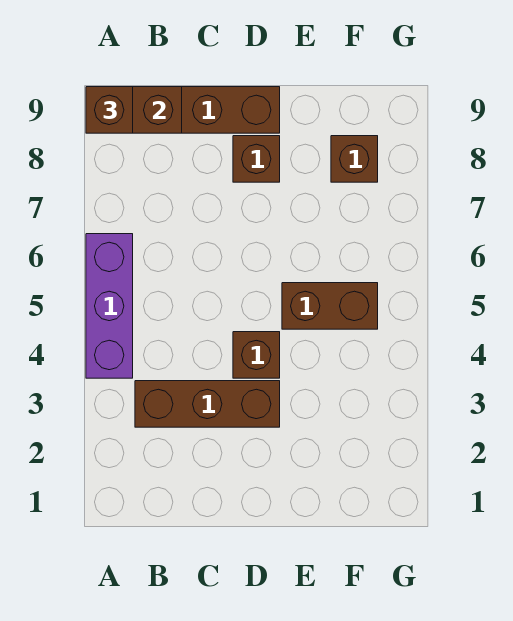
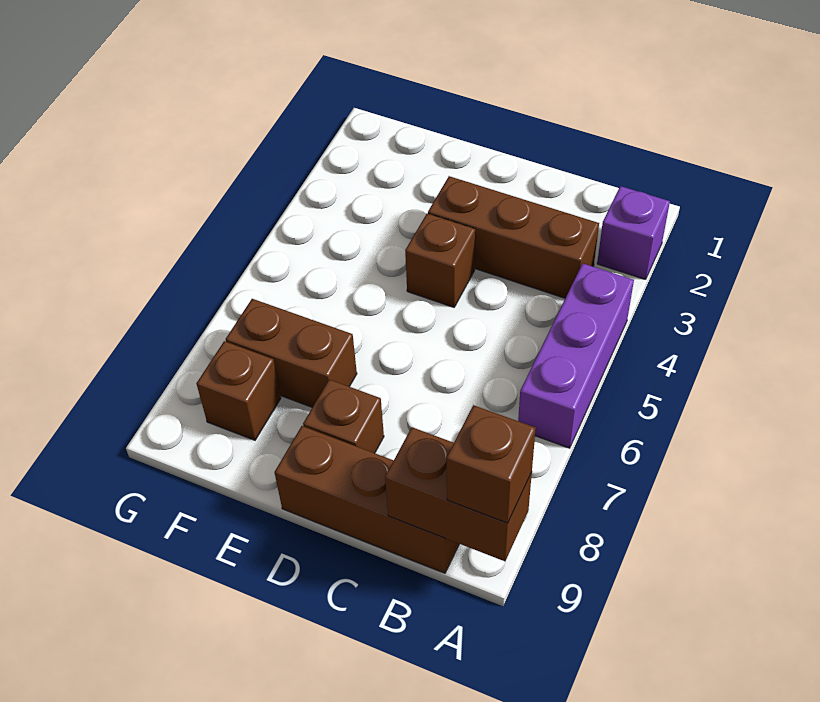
none -> purple brick A2 level 1
brown brick E5:F5 level 1 -> brown brick E7:F7 level 1

